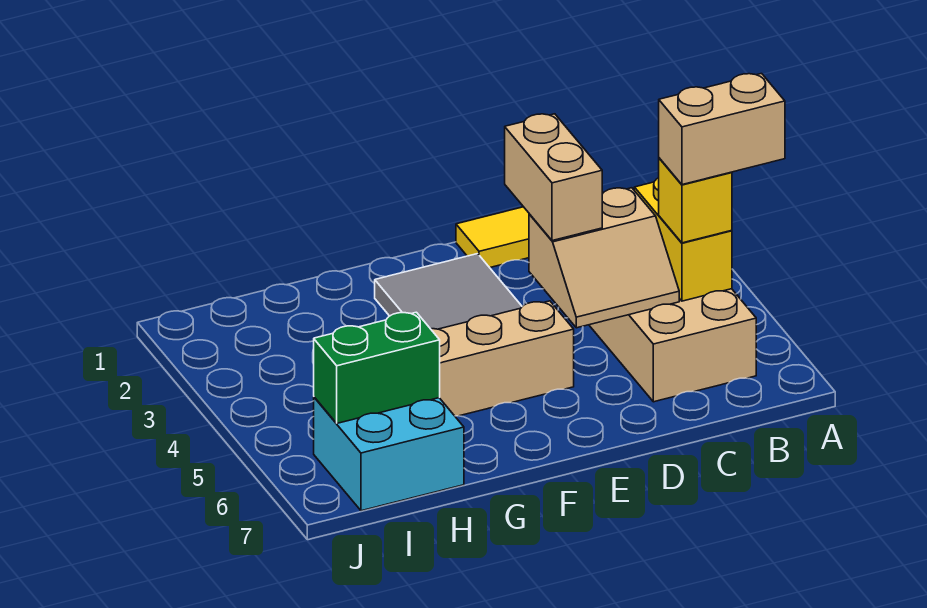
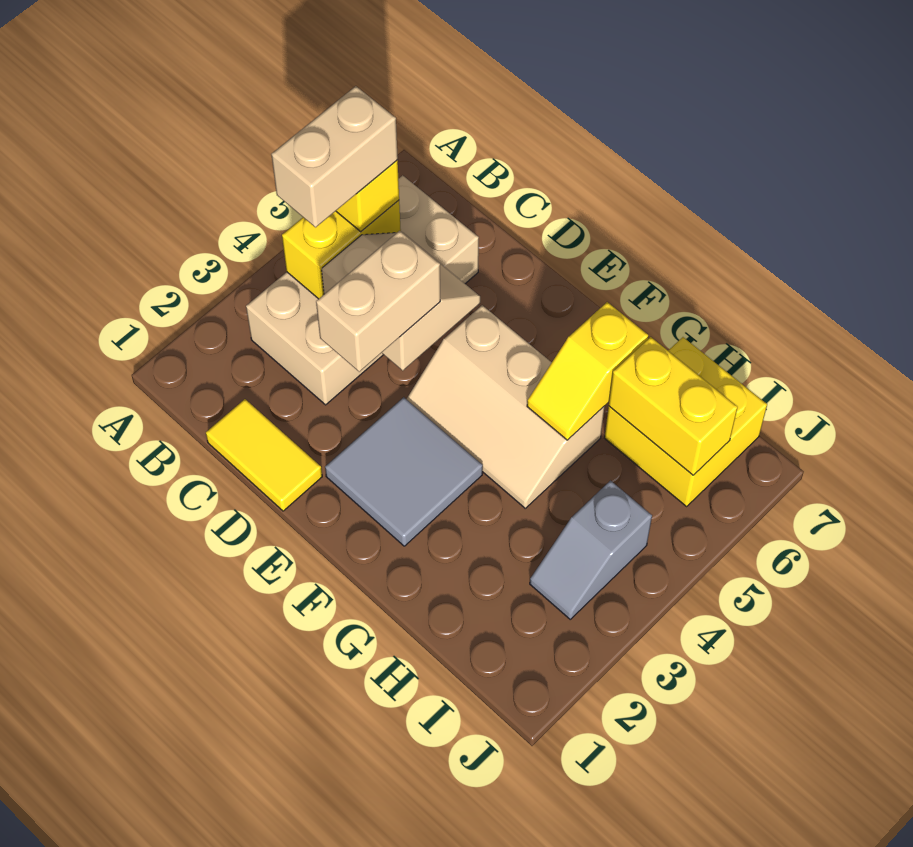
tan brick A5:B5 level 4 -> tan brick B4:B5 level 4
none -> yellow slope G5:G6 level 2 top 6
cyan brick H6:I7 level 1 -> yellow brick H6:I7 level 1
green brick H6:I6 level 2 -> yellow brick H6:I6 level 2
none -> grey slope I3:I4 level 1 top 4

